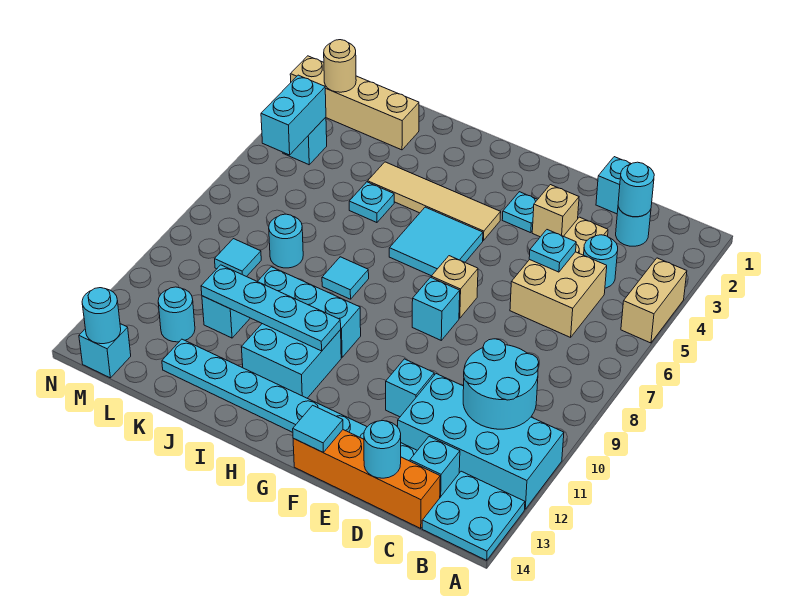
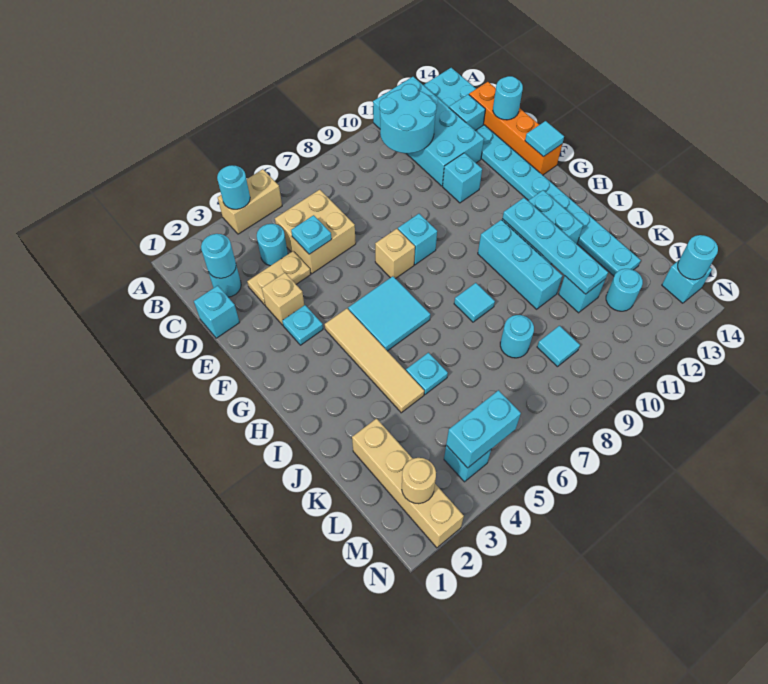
none -> cyan round brick A4 level 2

